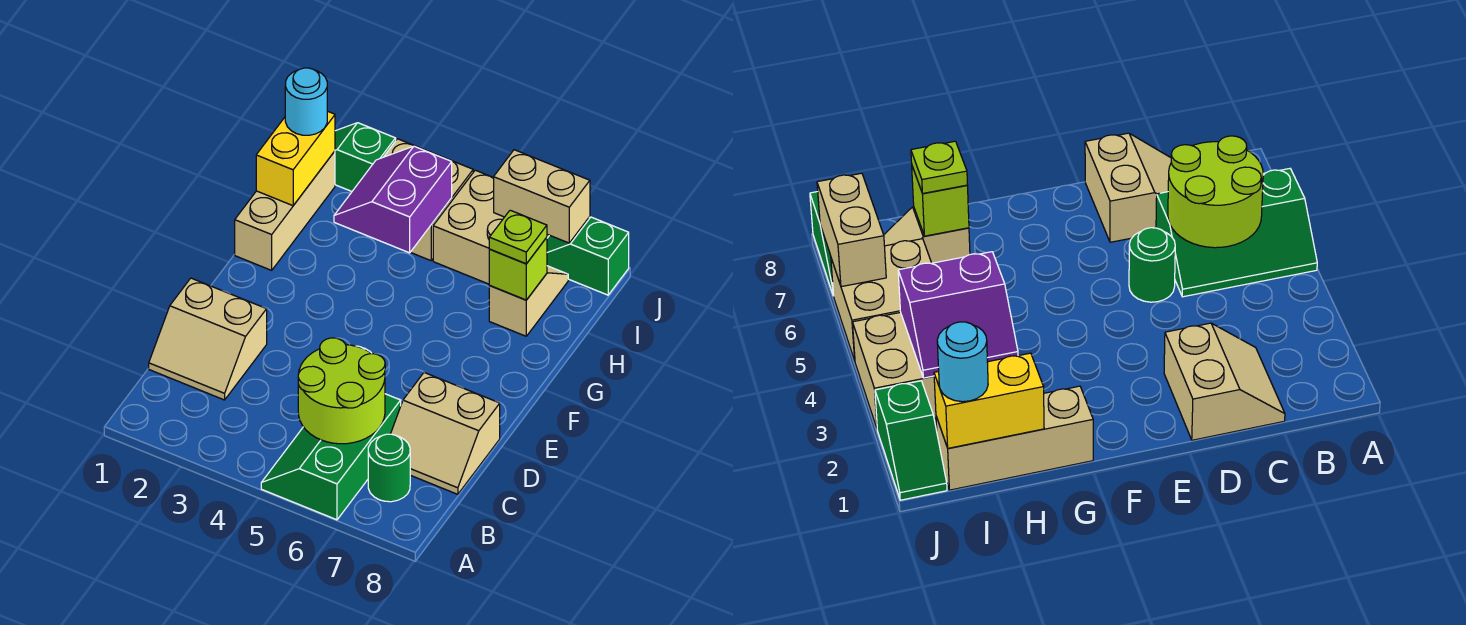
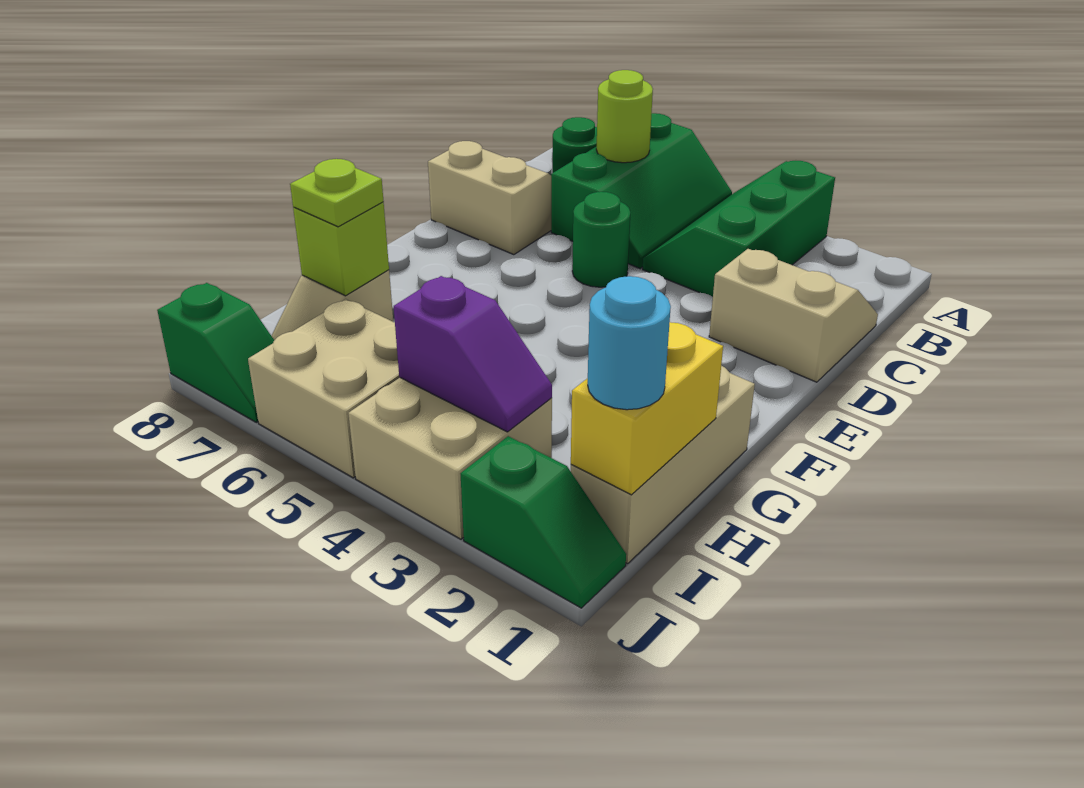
none -> green slope A3:C4 level 1 top 3
lime round brick B5:C6 level 2 -> lime round brick B6 level 2
purple slope H3:I4 level 2 top 4 -> purple slope I3:I4 level 2 top 4
tan brick J6:J7 level 2 -> none

